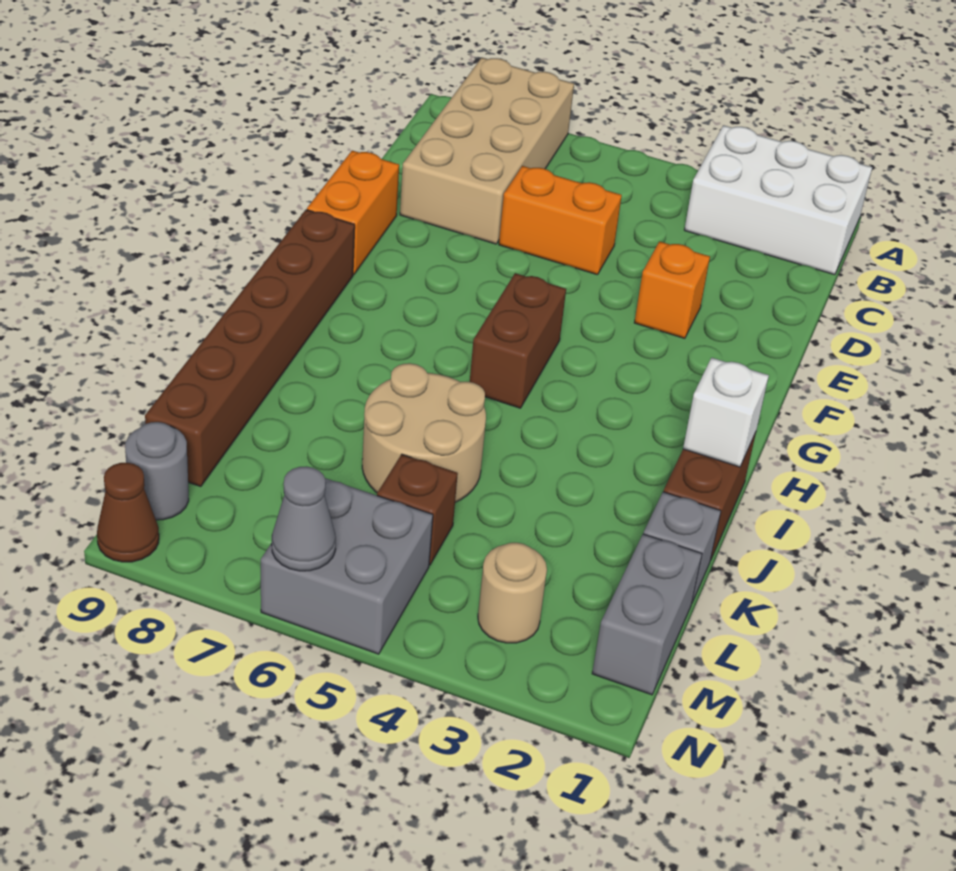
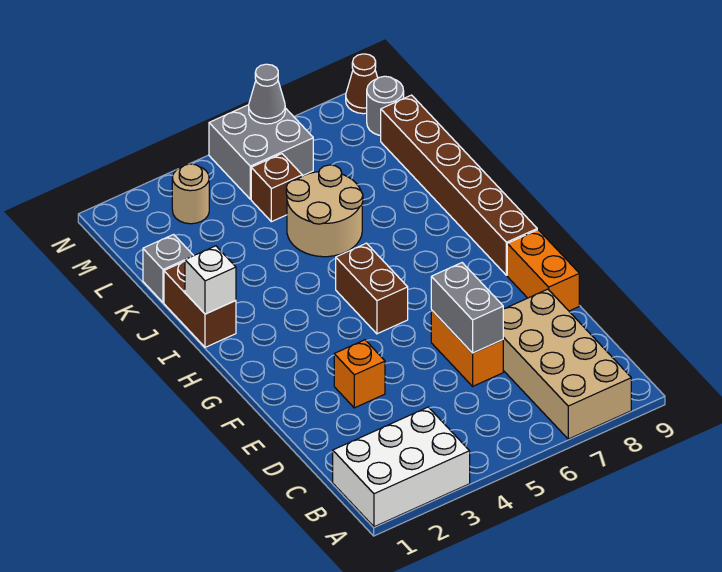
orange brick D5:D6 level 1 -> orange brick D6:E6 level 1
grey brick L1:M1 level 1 -> grey brick D6:E6 level 2

